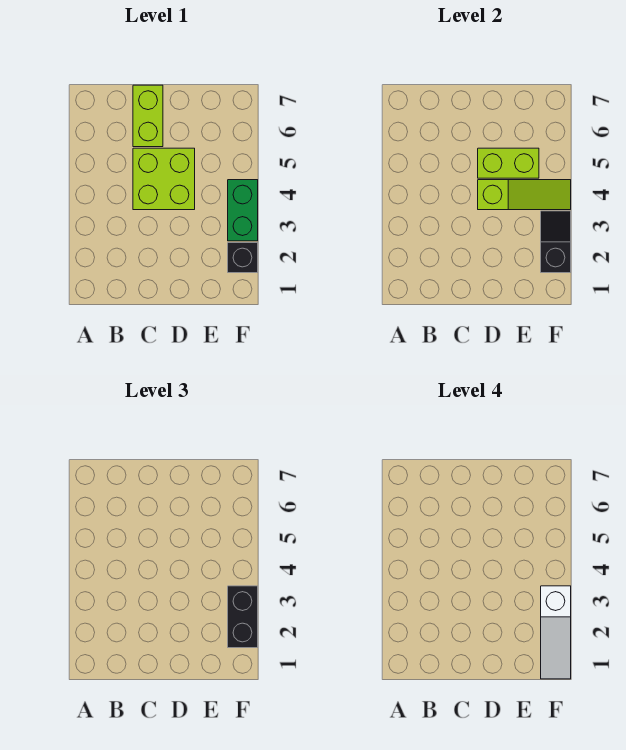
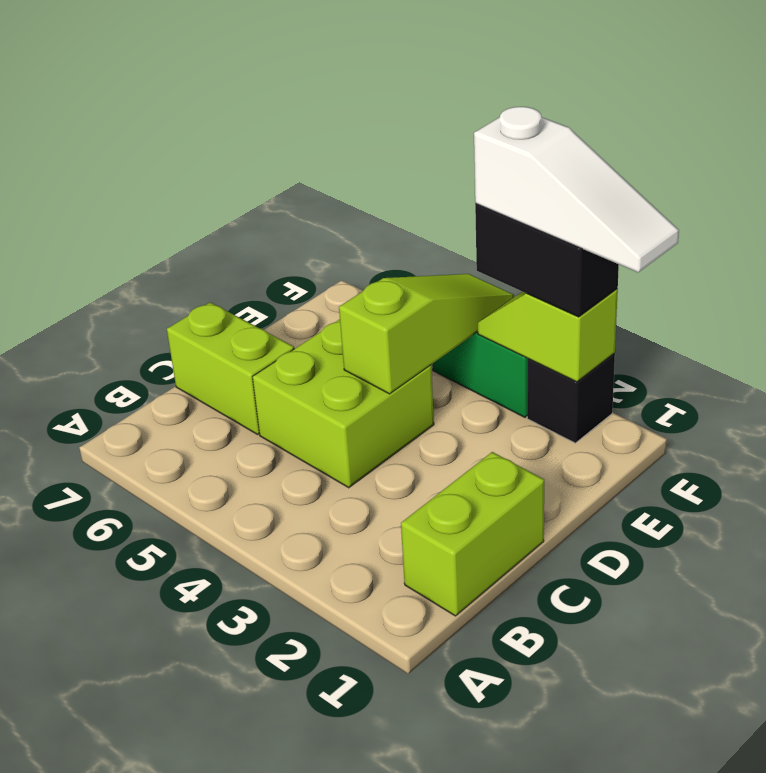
lime brick D5:E5 level 2 -> lime brick B1:C1 level 1
black slope F2:F3 level 2 top 2 -> lime slope F2:F3 level 2 top 2

